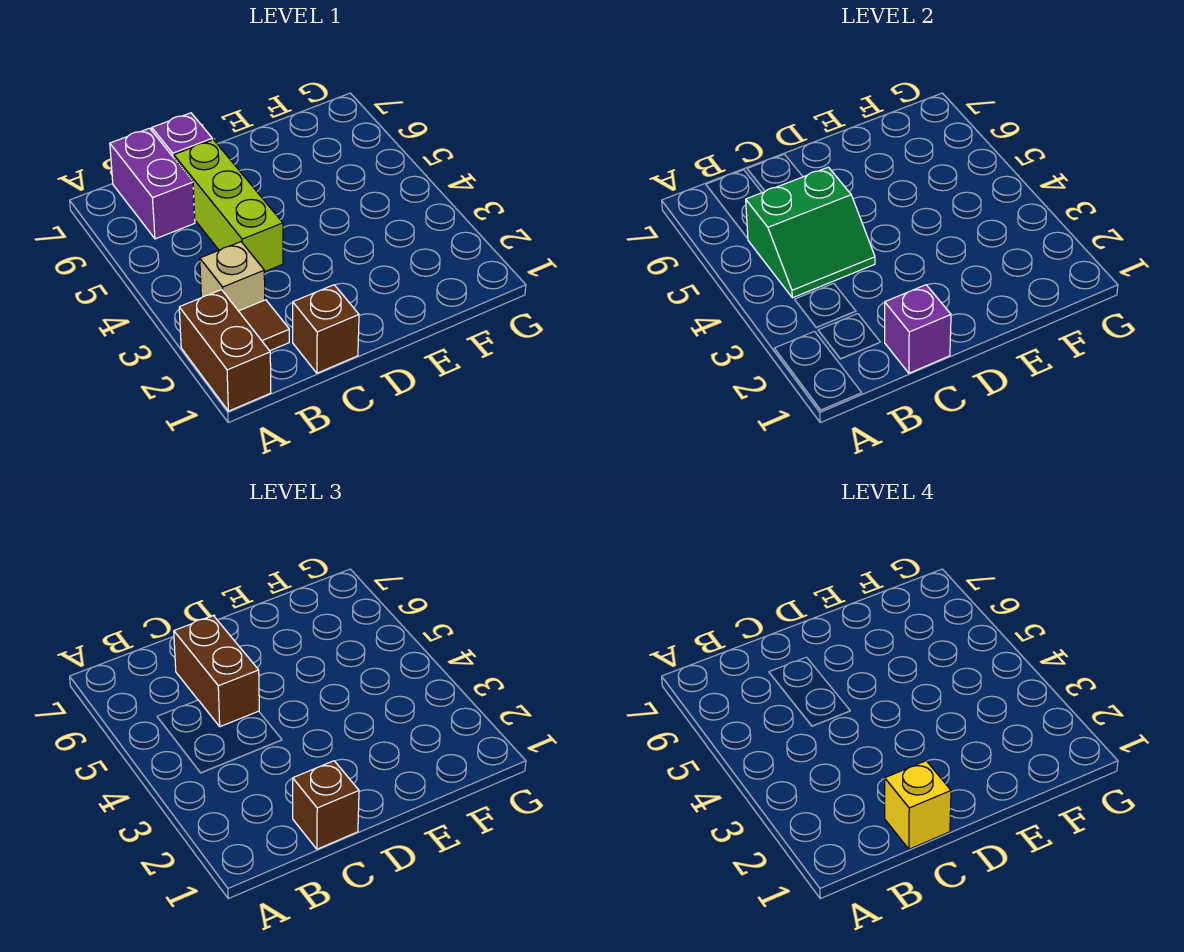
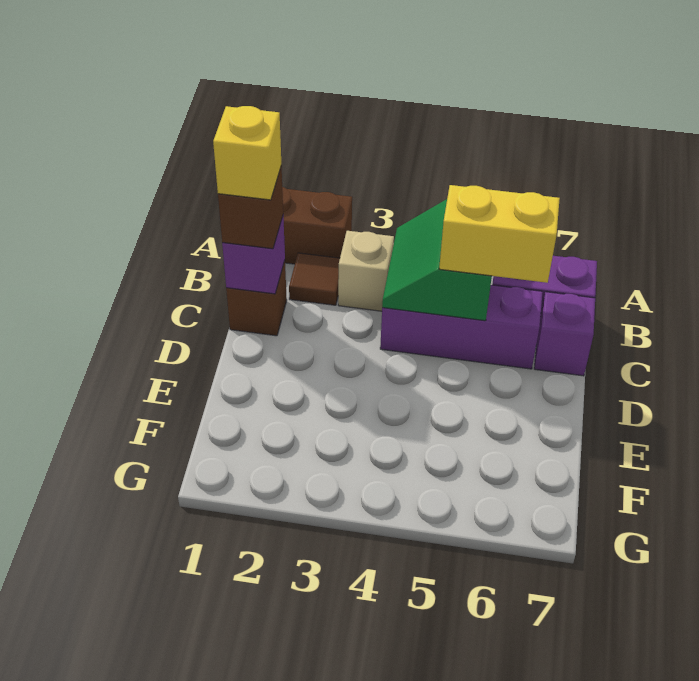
lime brick C4:C6 level 1 -> purple brick C4:C6 level 1
brown brick C5:C6 level 3 -> yellow brick C5:C6 level 3

